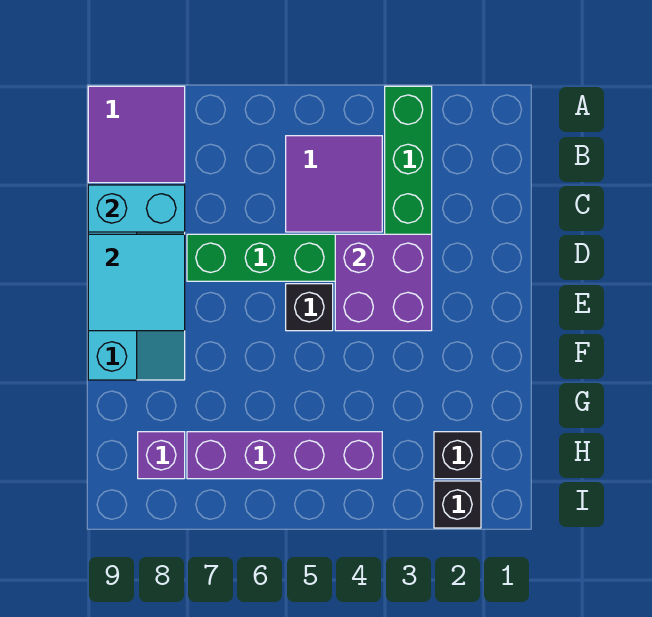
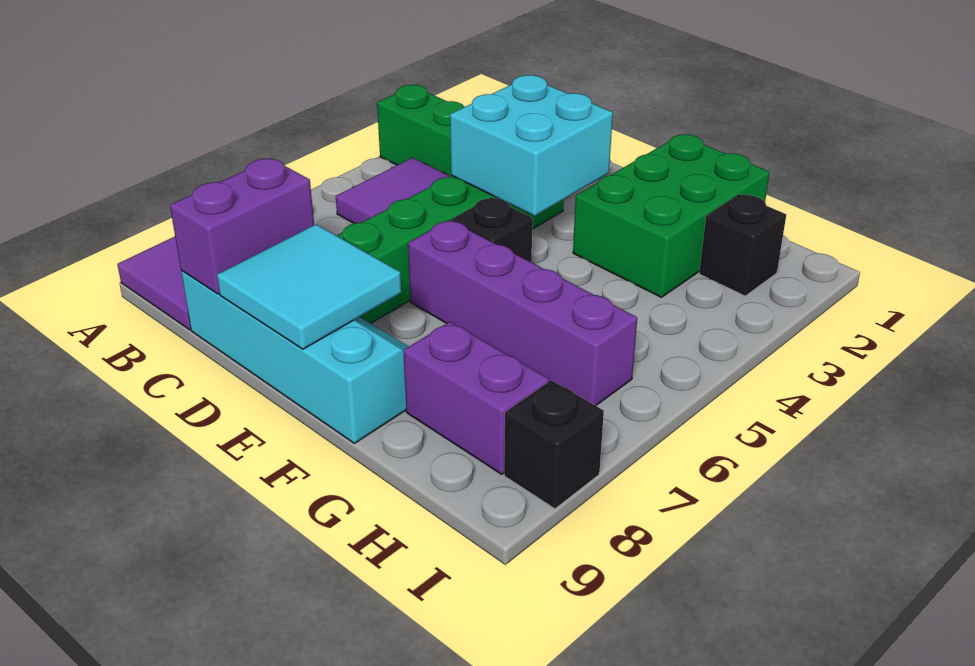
cyan brick C8:C9 level 2 -> purple brick C8:C9 level 2
purple brick D3:E4 level 2 -> cyan brick D3:E4 level 2
none -> green brick F1:G3 level 1
purple brick H4:H7 level 1 -> purple brick E6:H6 level 1
purple brick H8 level 1 -> purple brick G8:H8 level 1
black brick I2 level 1 -> black brick I8 level 1

